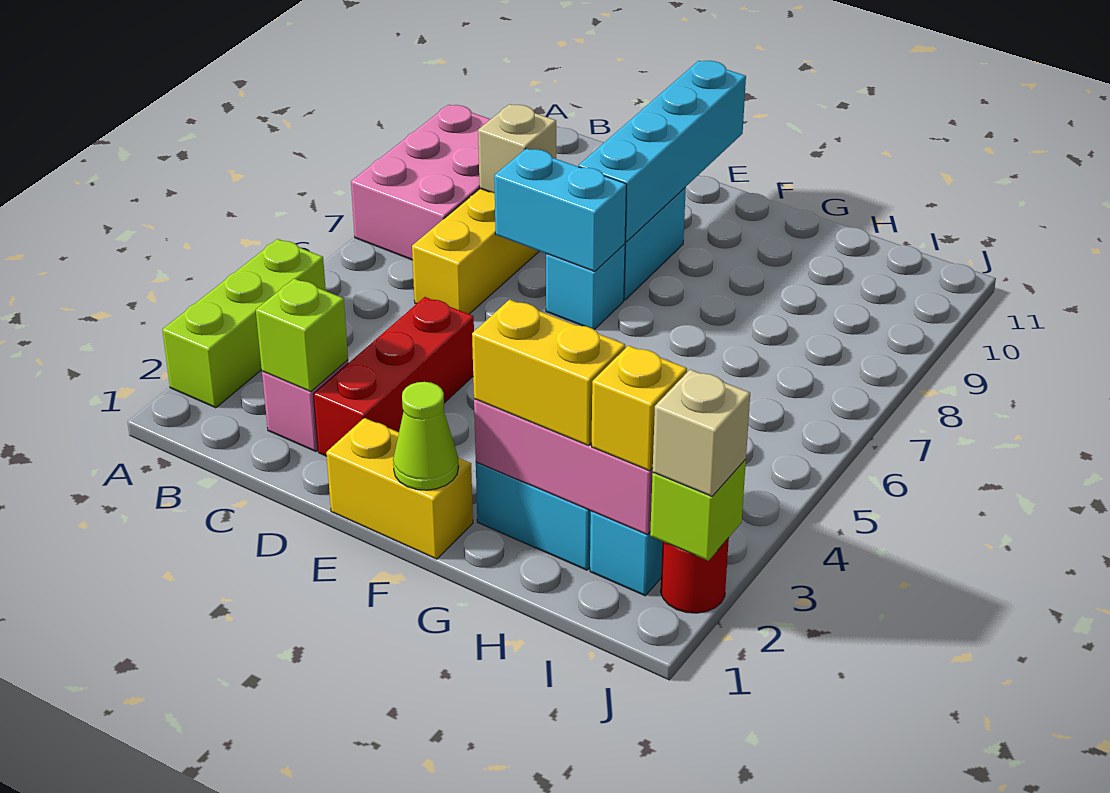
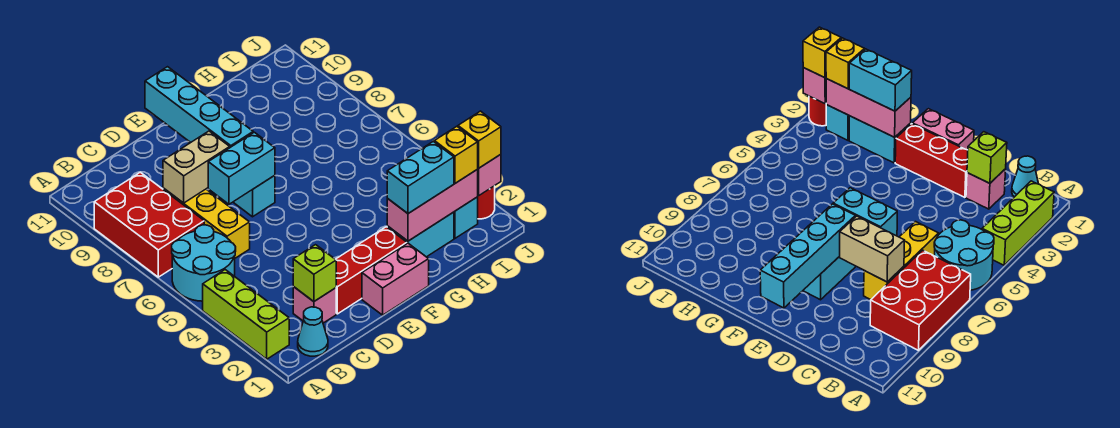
none -> cyan round brick A5:B6 level 1
pink brick A7:B9 level 1 -> red brick A7:B9 level 1
none -> cyan cone B1 level 1
tan brick C8 level 2 -> tan brick C8:D8 level 2
red brick D2:D4 level 1 -> red brick D2:F2 level 1
yellow brick E1:F1 level 1 -> pink brick E1:F1 level 1
lime cone F1 level 2 -> none
yellow brick G2:H2 level 3 -> cyan brick G2:H2 level 3
lime brick J2 level 2 -> pink brick J2 level 2
tan brick J2 level 3 -> yellow brick J2 level 3

